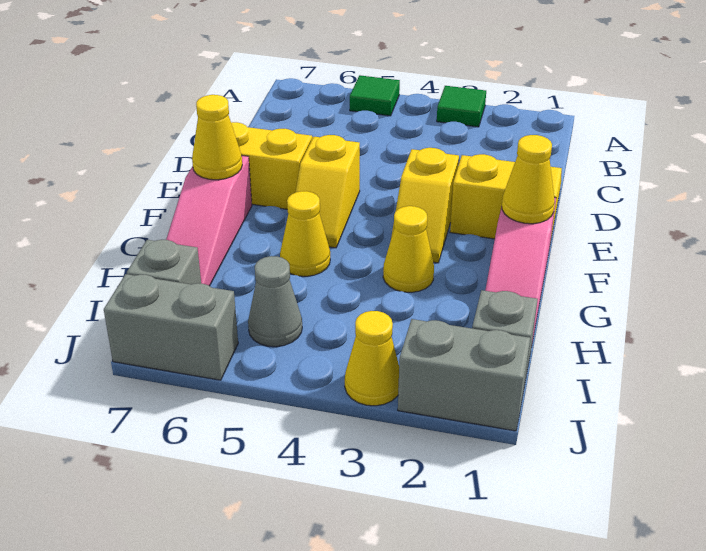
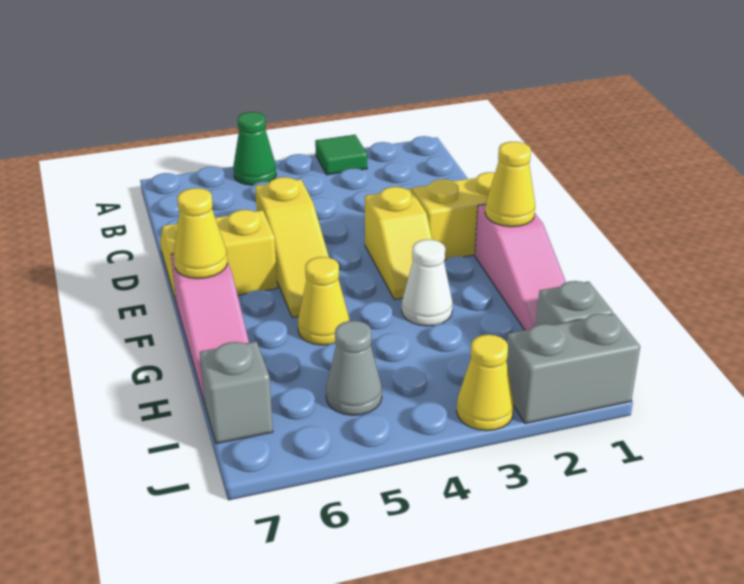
green tile A5 level 1 -> green cone A5 level 1
yellow slope E5:F5 level 1 top E -> yellow slope D5:F5 level 1 top D
yellow cone G3 level 1 -> white cone G3 level 1
grey brick J6:J7 level 1 -> none

